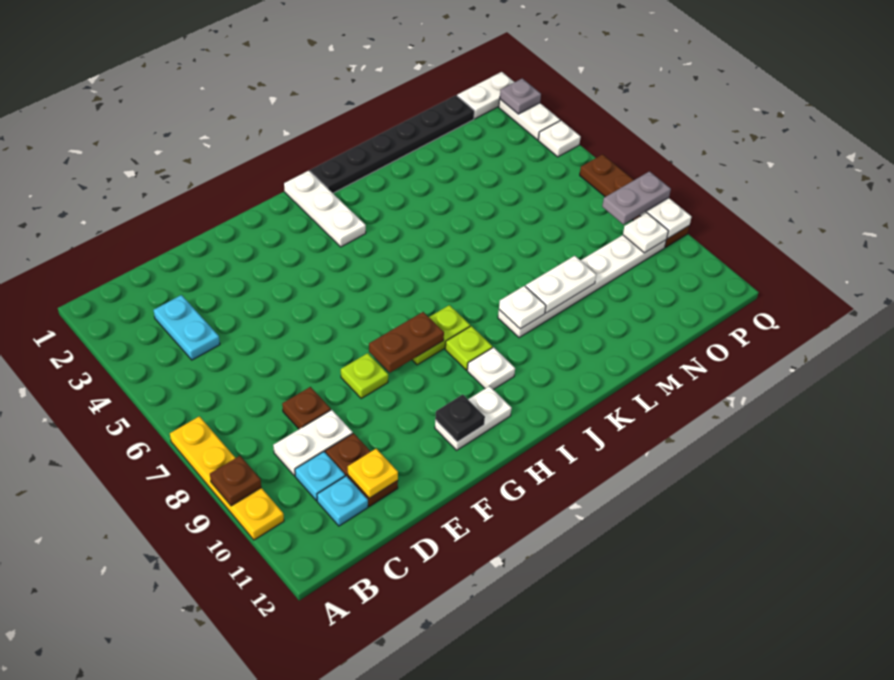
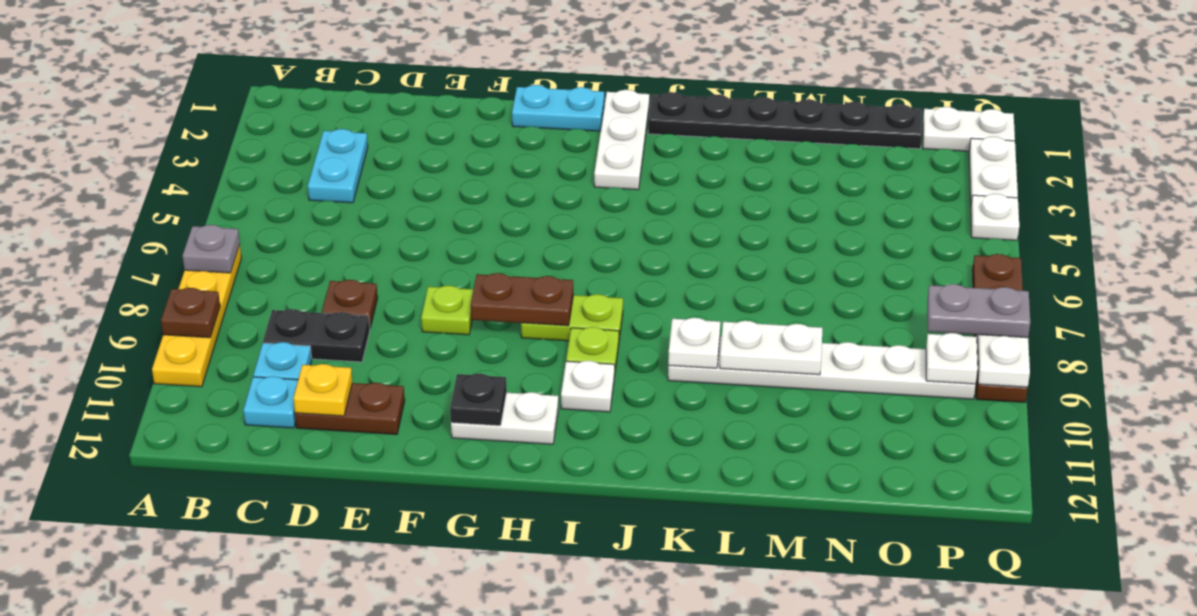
white plate C9:D9 level 1 -> black plate C9:D9 level 1
brown plate D10:D11 level 1 -> brown plate D11:E11 level 1
none -> cyan plate G1:H1 level 1
grey plate Q2 level 2 -> grey plate A7 level 2

